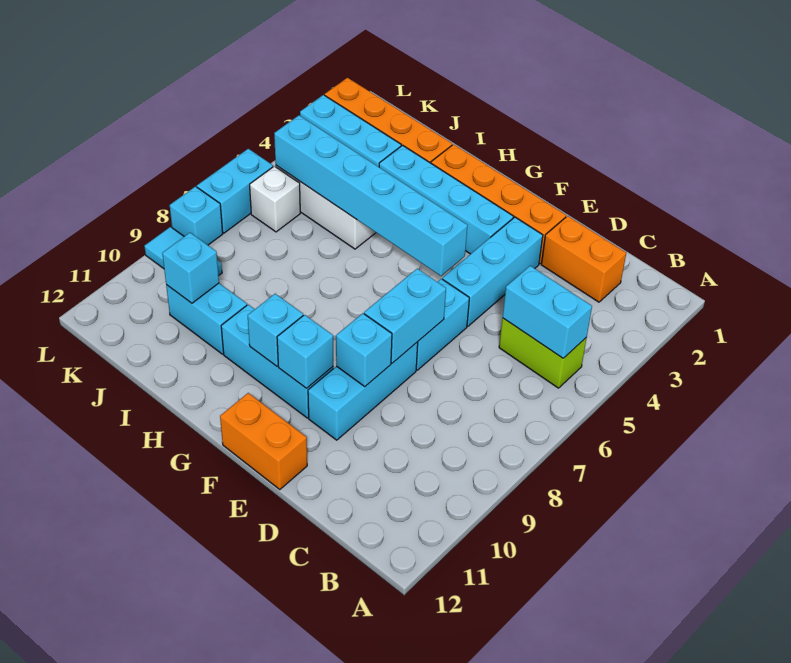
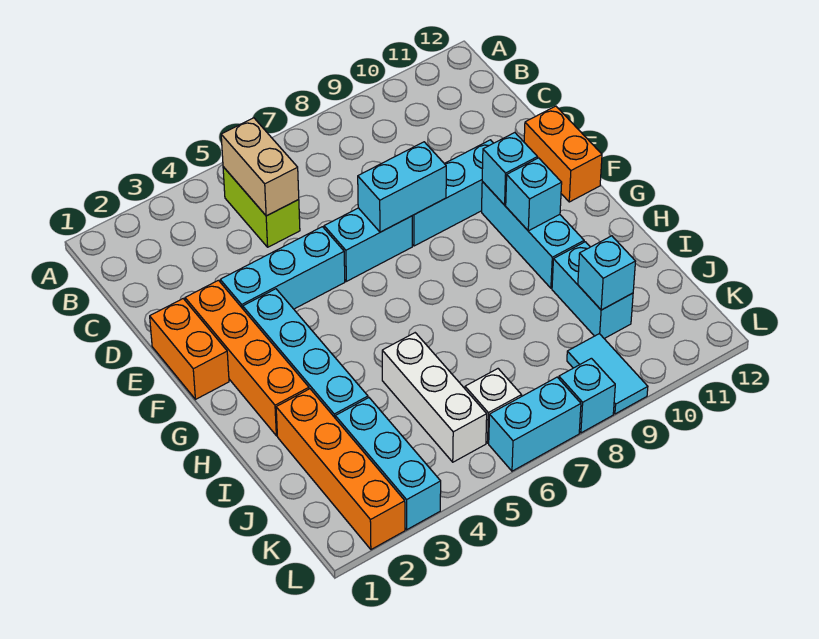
cyan brick B5:C5 level 2 -> tan brick B5:C5 level 2
orange brick C2:D2 level 1 -> orange brick E1:F1 level 1
cyan brick E9 level 2 -> none
cyan brick F5:K5 level 2 -> none

